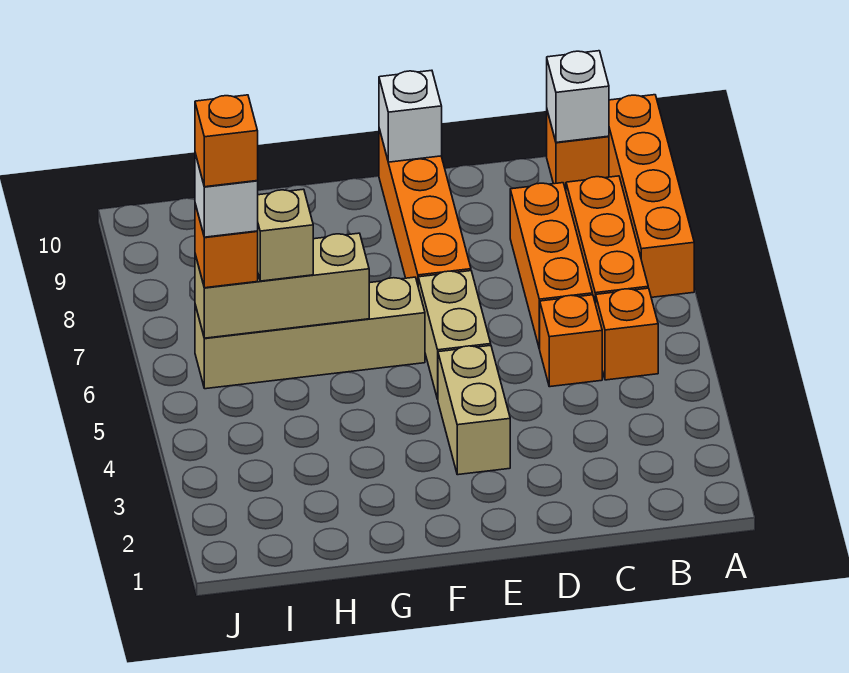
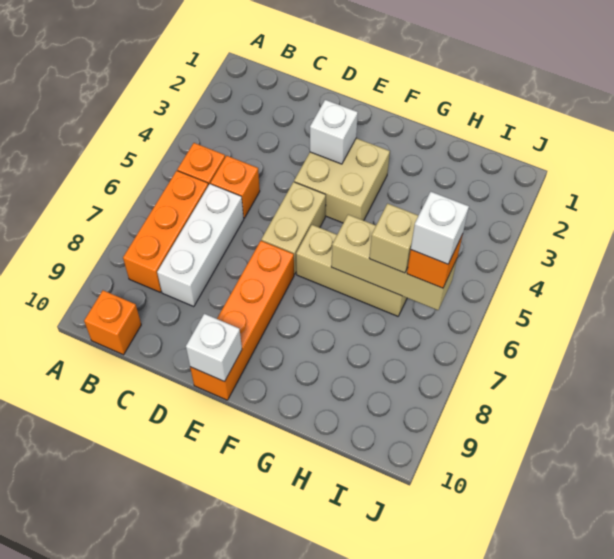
orange brick A7:A10 level 1 -> none
white brick B10 level 2 -> white brick E3 level 2
orange brick C6:C8 level 1 -> white brick C6:C8 level 1
tan brick E3:E4 level 1 -> tan brick E3:F4 level 1
tan brick F6:I6 level 1 -> tan brick F6:H6 level 1
orange brick I6 level 5 -> none

